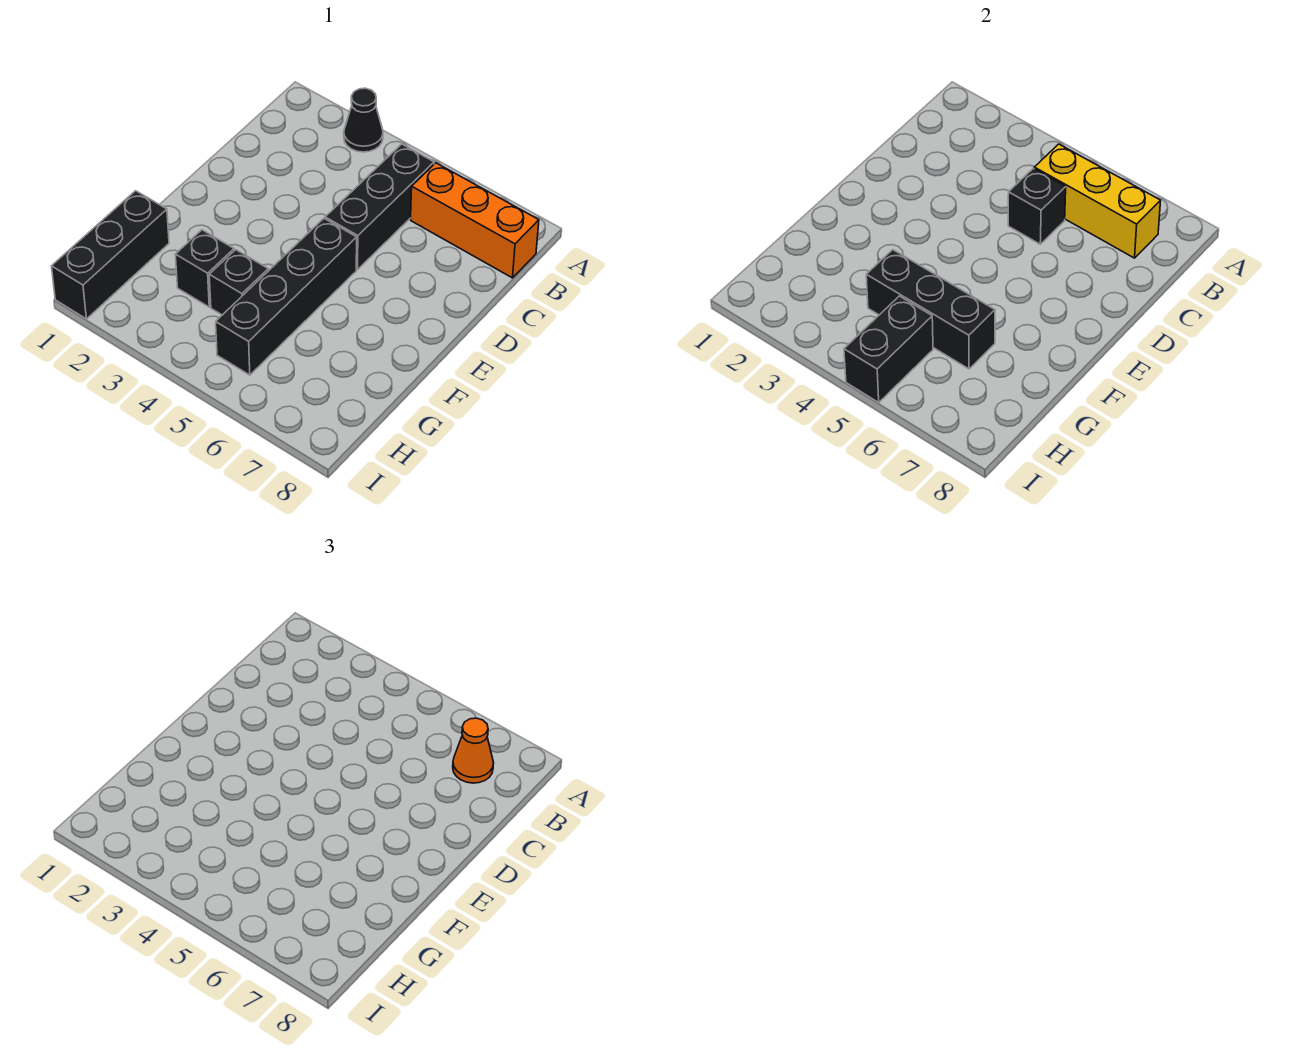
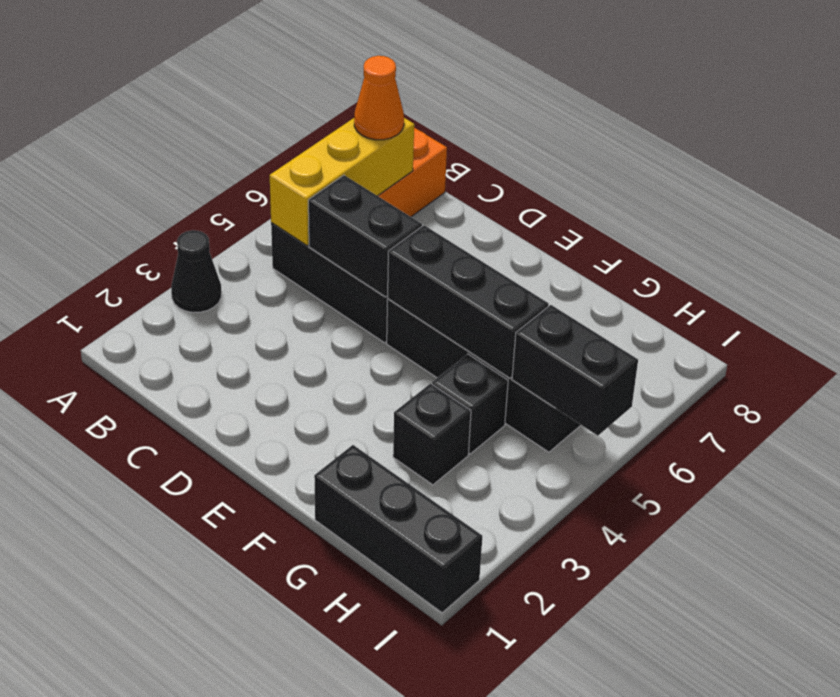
black brick C5 level 2 -> black brick C5:D5 level 2
black brick G4:G6 level 2 -> black brick E5:G5 level 2

